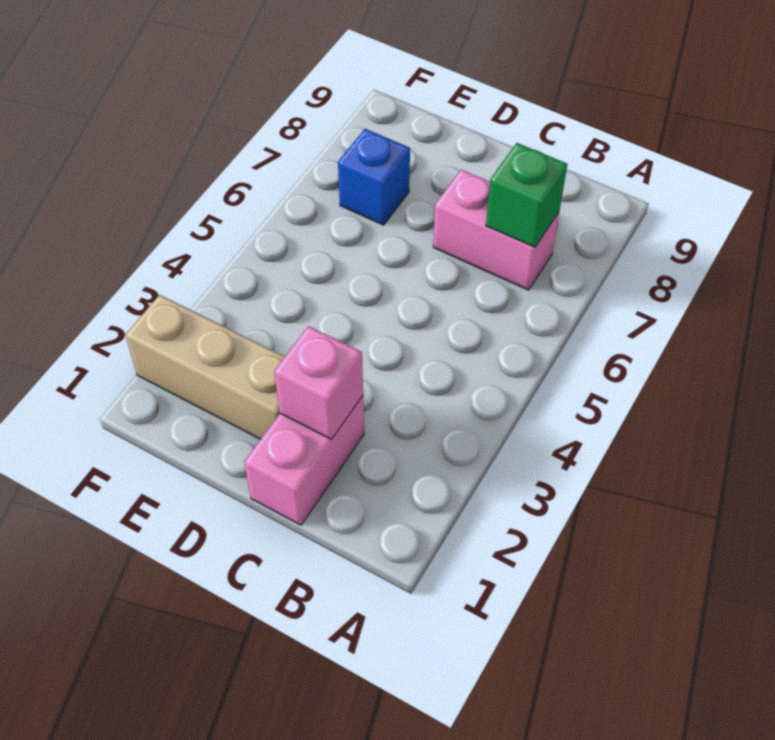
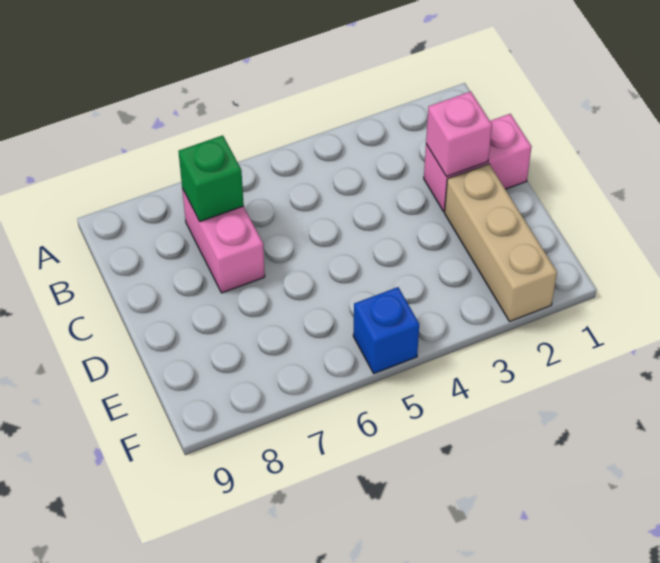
blue brick E7 level 1 -> blue brick F5 level 1

